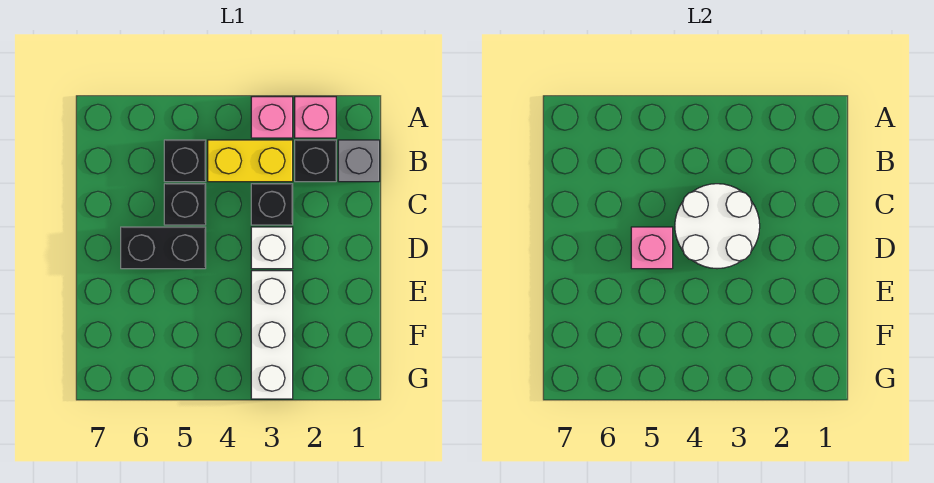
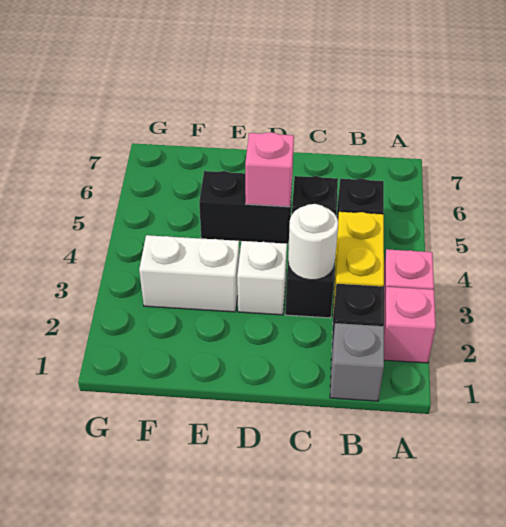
white round brick C3:D4 level 2 -> white round brick C3 level 2
black brick D5:D6 level 1 -> black brick D5:E5 level 1
white brick E3:G3 level 1 -> white brick E3:F3 level 1

